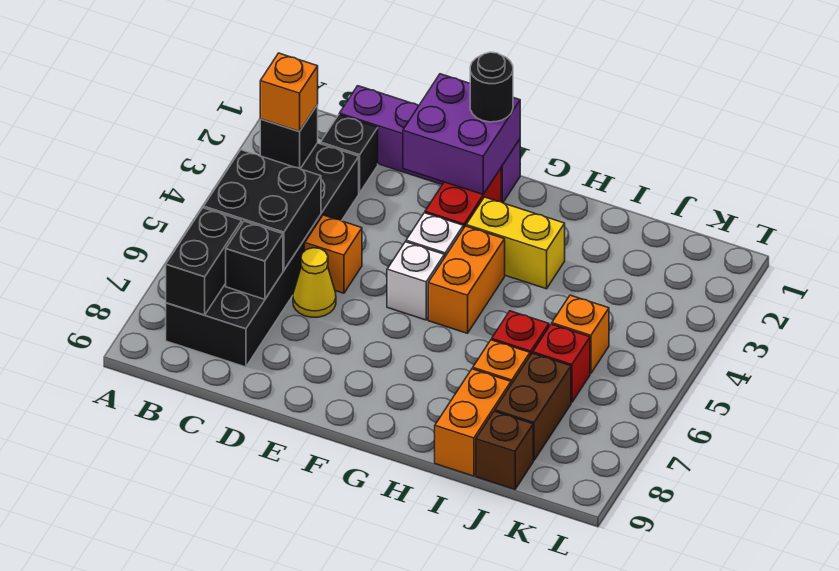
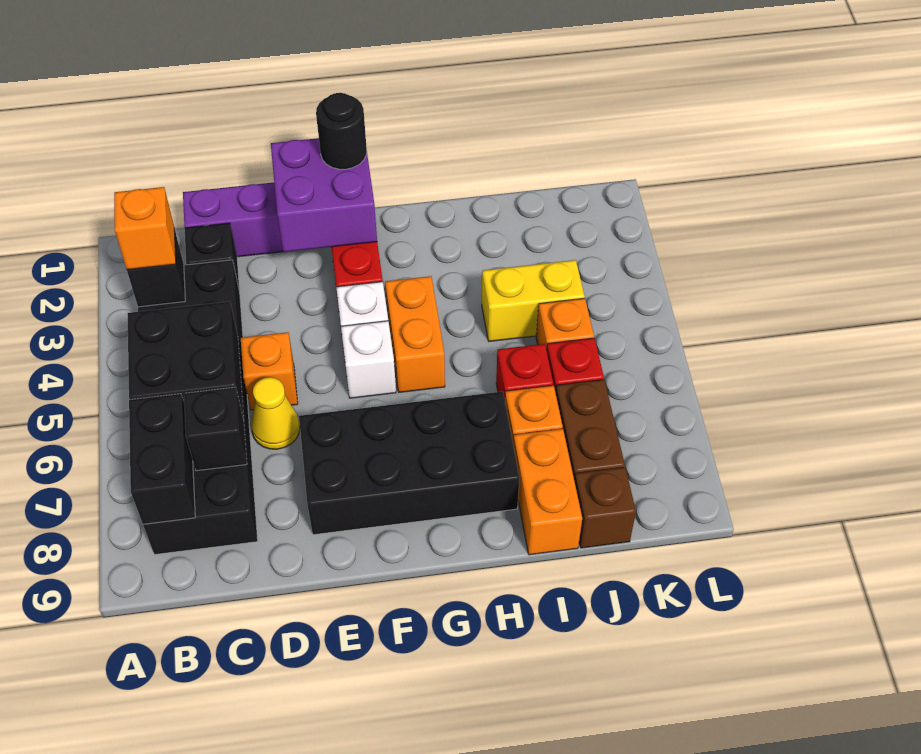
none -> black brick E7:H8 level 1
yellow brick G3:H3 level 1 -> yellow brick I4:J4 level 1

